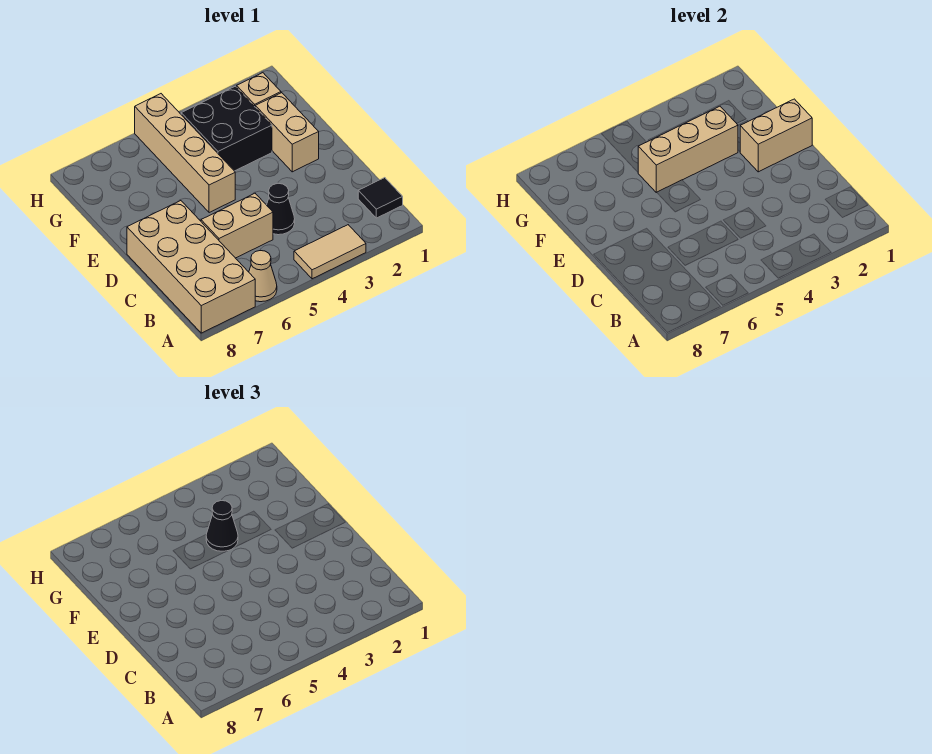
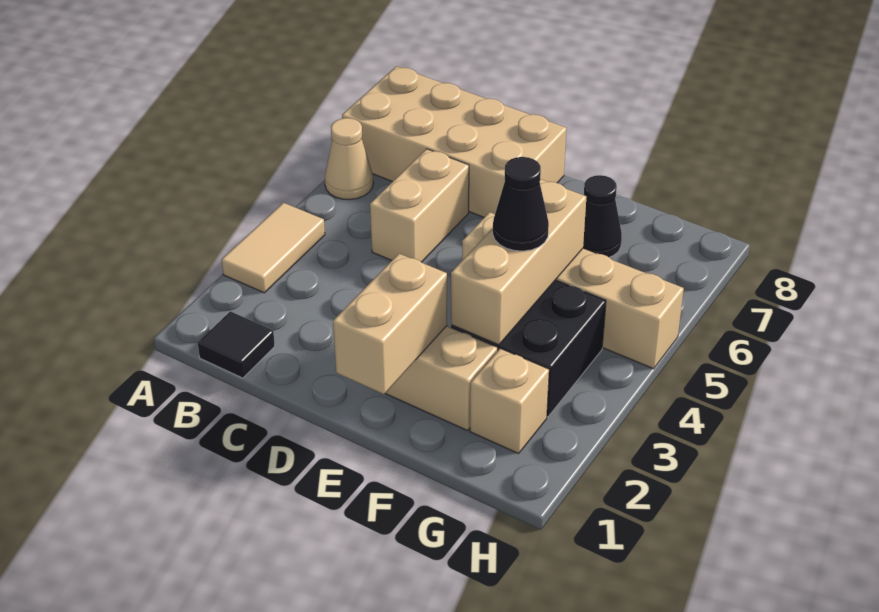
black cone C4 level 1 -> black cone F7 level 1

